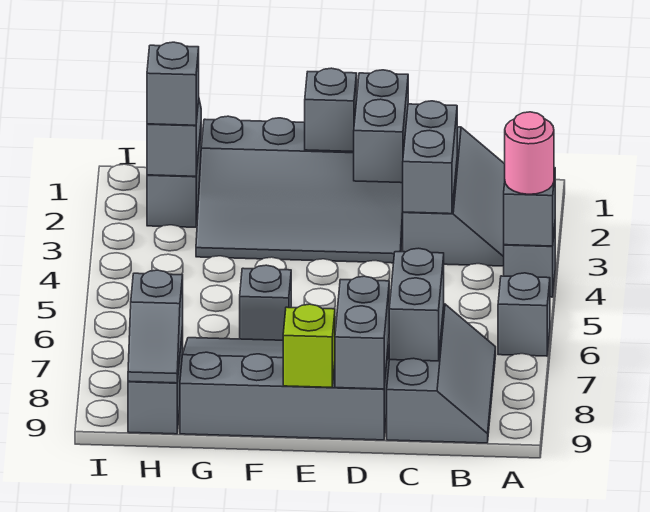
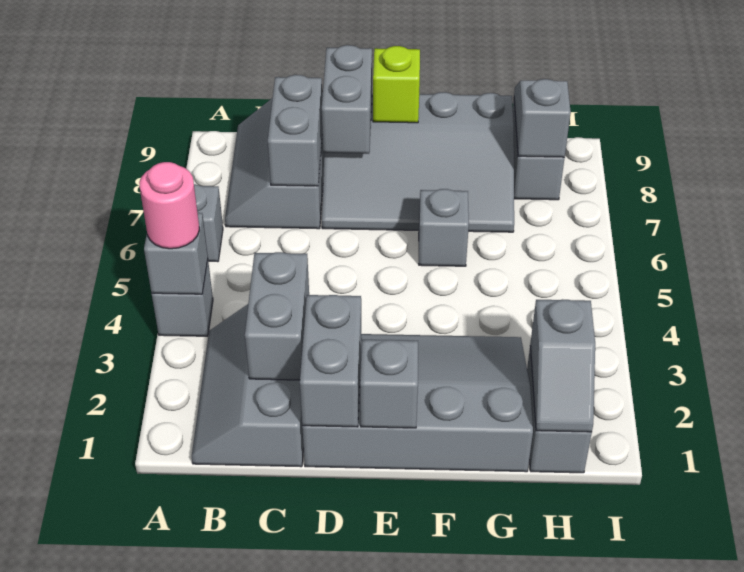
grey brick H2 level 3 -> none

